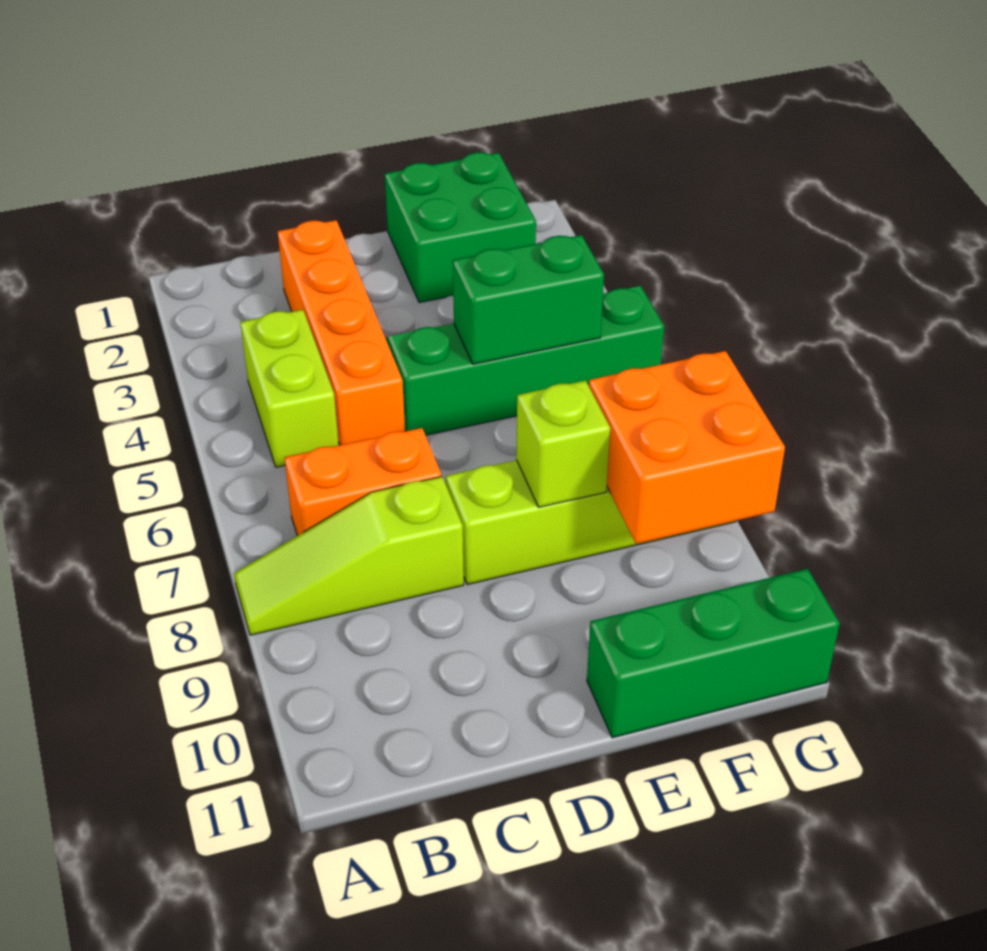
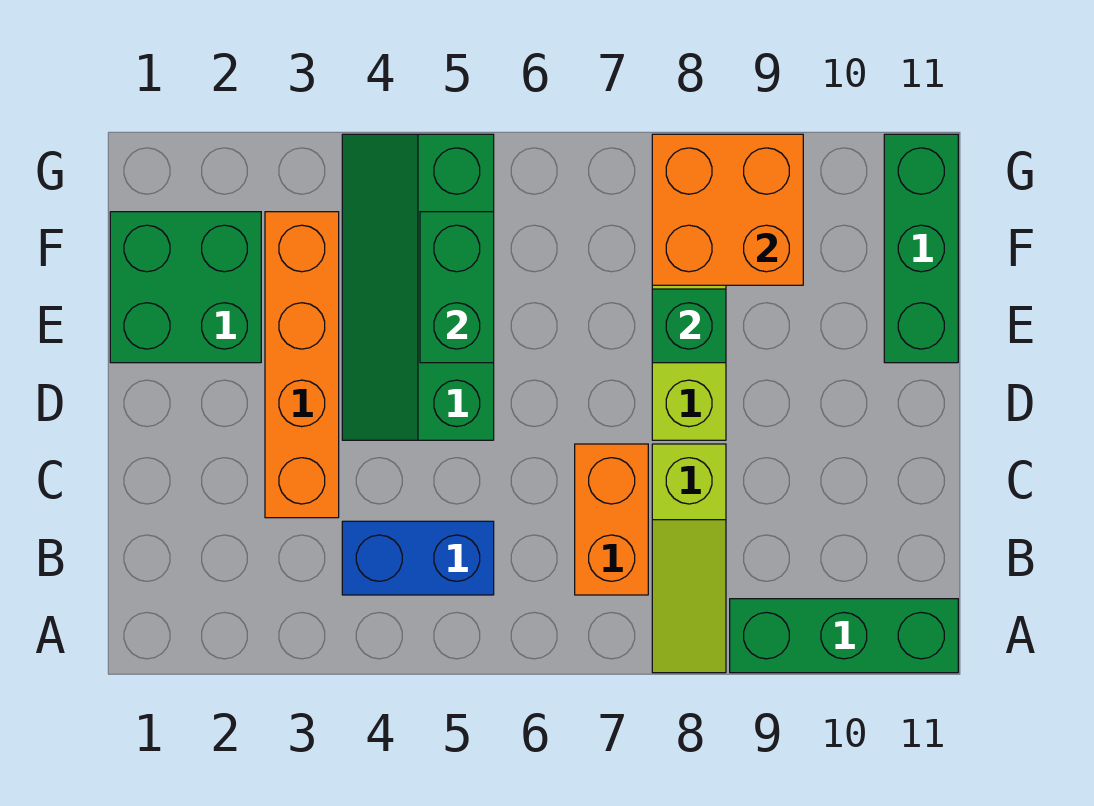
none -> green brick A9:A11 level 1
lime brick B4:B5 level 1 -> blue brick B4:B5 level 1
orange brick C2:C5 level 1 -> orange brick C3:F3 level 1
lime brick E8 level 2 -> green brick E8 level 2

